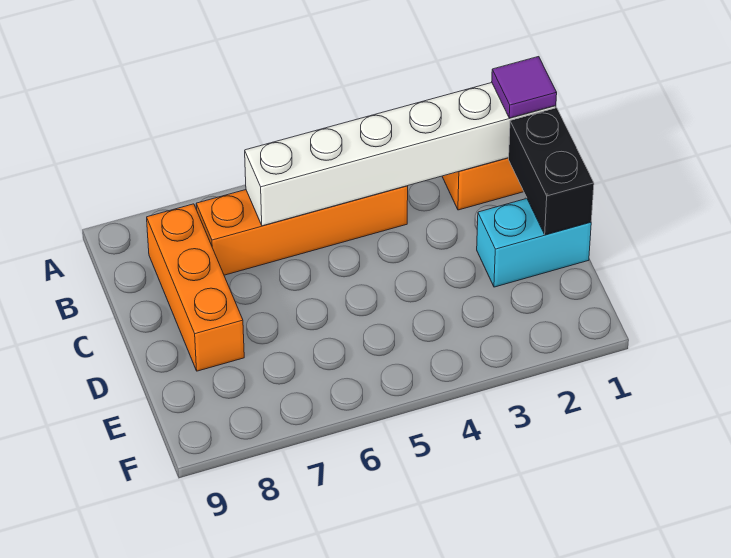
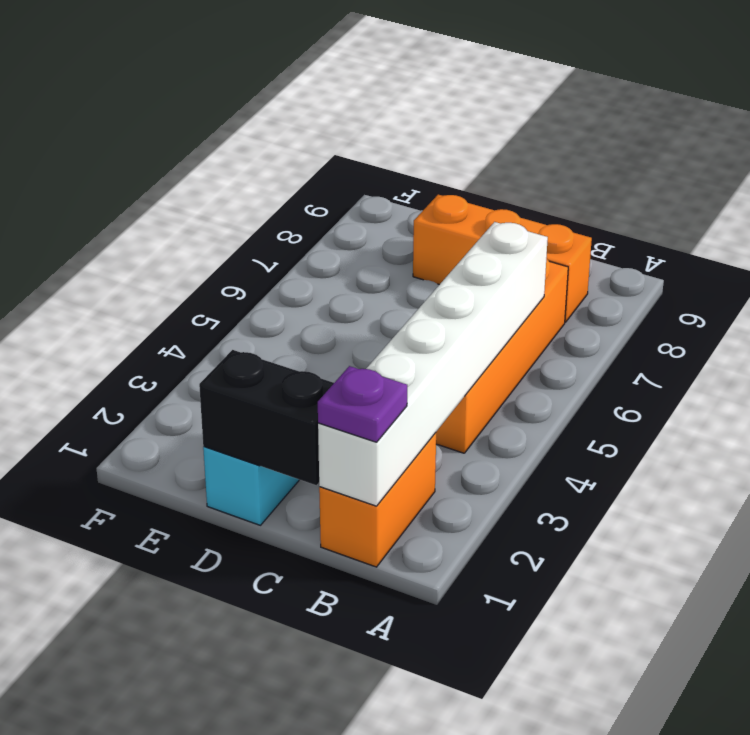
purple tile B1 level 3 -> purple plate B1 level 3

